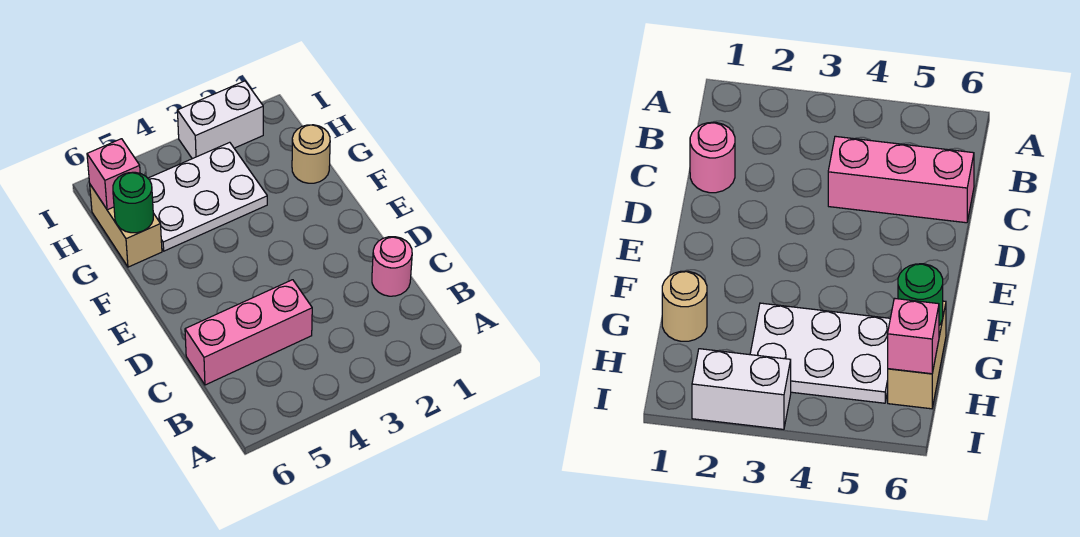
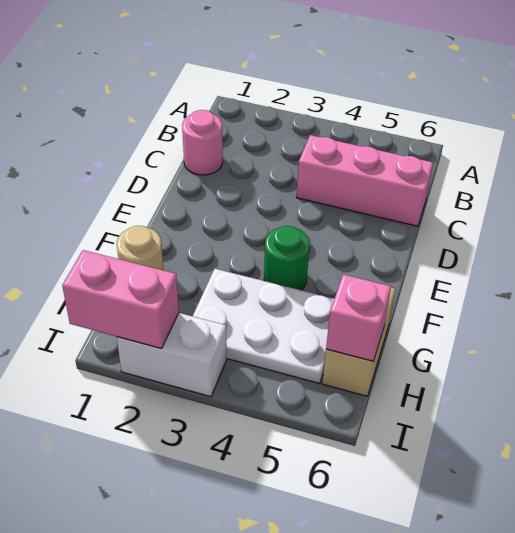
green round brick G6 level 2 -> green round brick F4 level 1
none -> pink brick I1:I2 level 2

